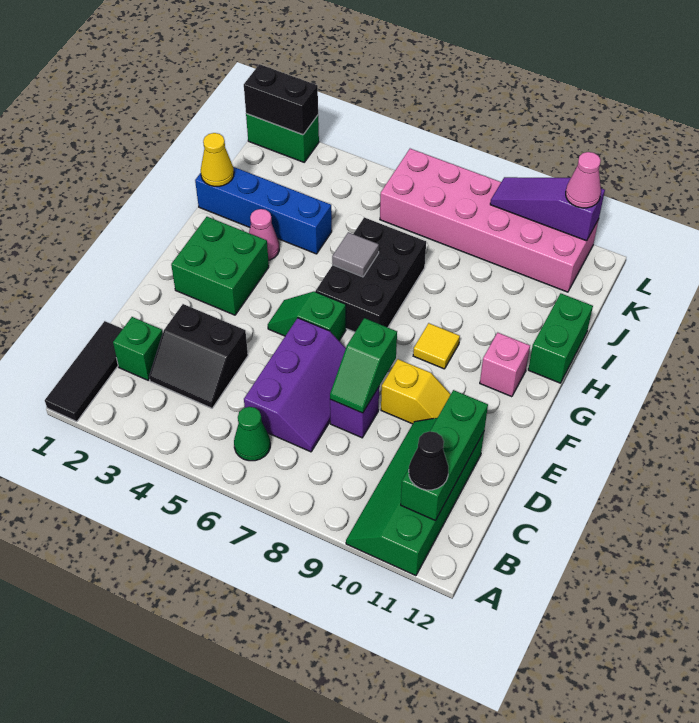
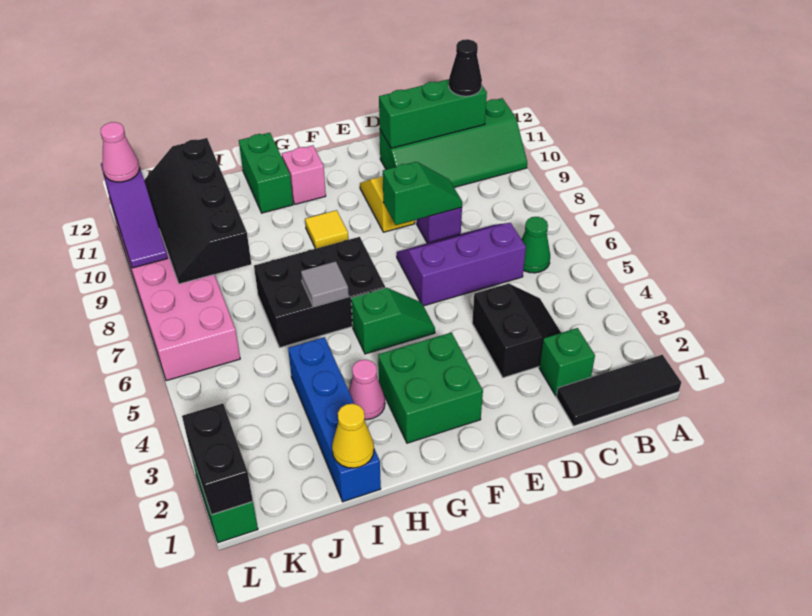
green slope F5:F6 level 1 top 6 -> green slope F5:G5 level 1 top G
green brick H12:I12 level 1 -> green brick H11:H12 level 1
none -> black slope J8:K11 level 2 top J

